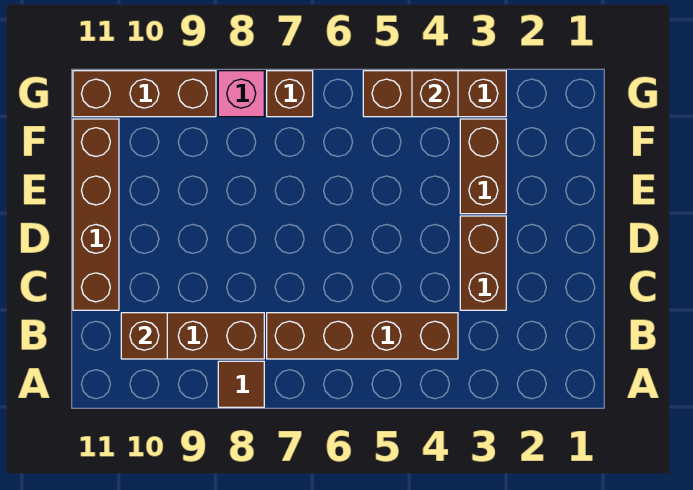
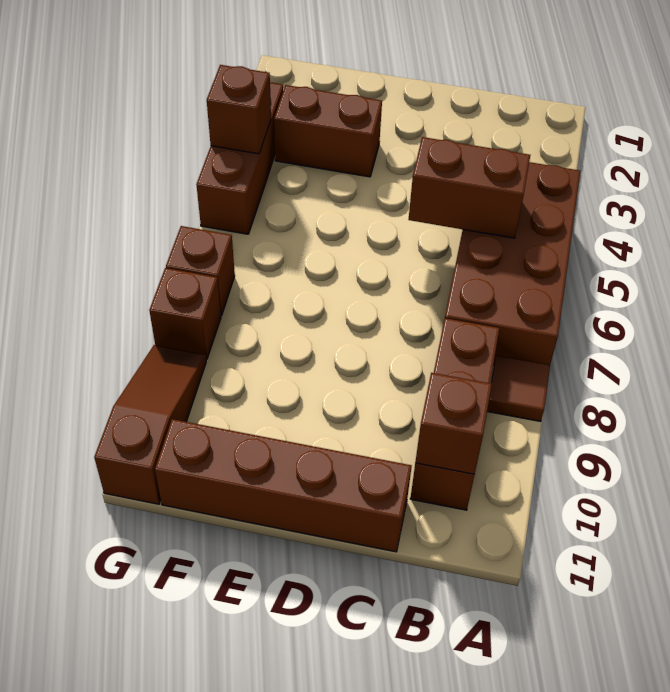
brown brick B4:B7 level 1 -> brown brick A4:B7 level 1
brown brick C3:D3 level 1 -> brown brick B5:C5 level 2
pink brick G8 level 1 -> brown brick G8 level 1
brown brick G9:G11 level 1 -> brown slope G9:G11 level 1 top 11

